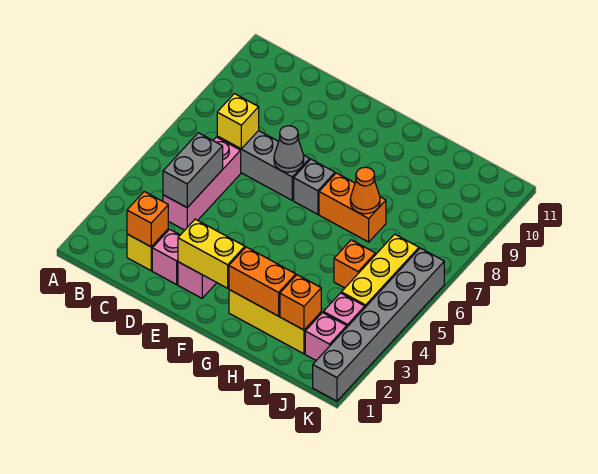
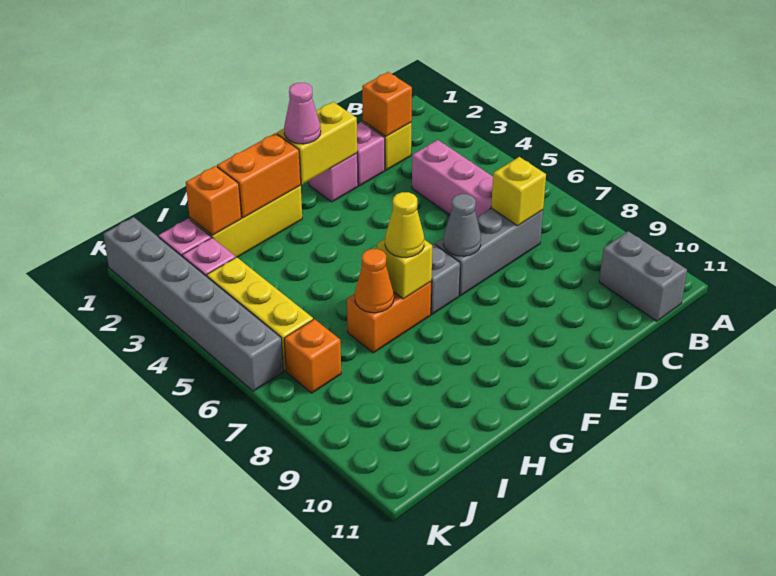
grey brick C4:C5 level 2 -> grey brick B10:B11 level 1
none -> pink cone F2 level 3
none -> yellow brick G7 level 2
none -> yellow cone G7 level 3
orange brick I5 level 1 -> orange brick J7 level 1

